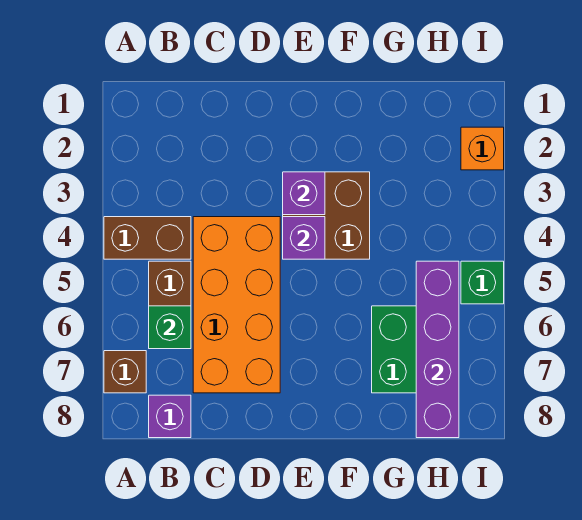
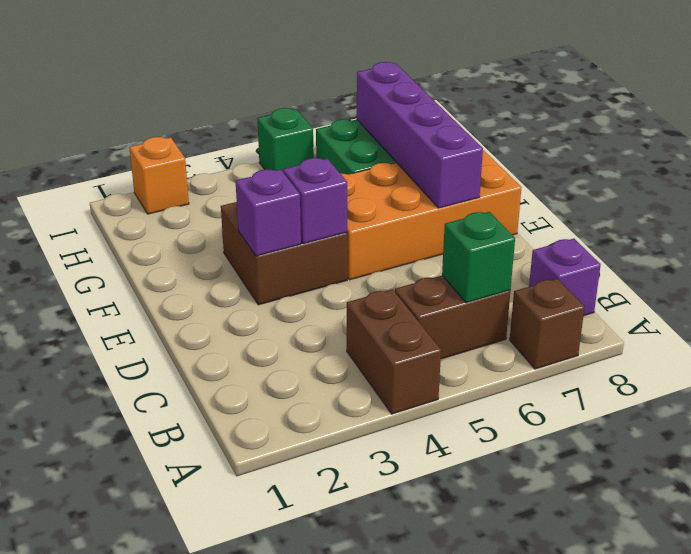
orange brick C4:D7 level 1 -> orange brick E5:F8 level 1
purple brick H5:H8 level 2 -> purple brick E7:H7 level 2

